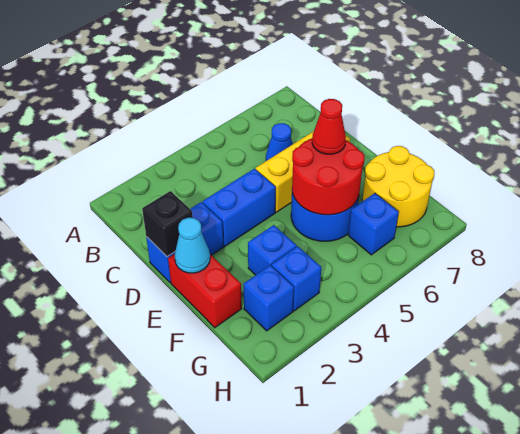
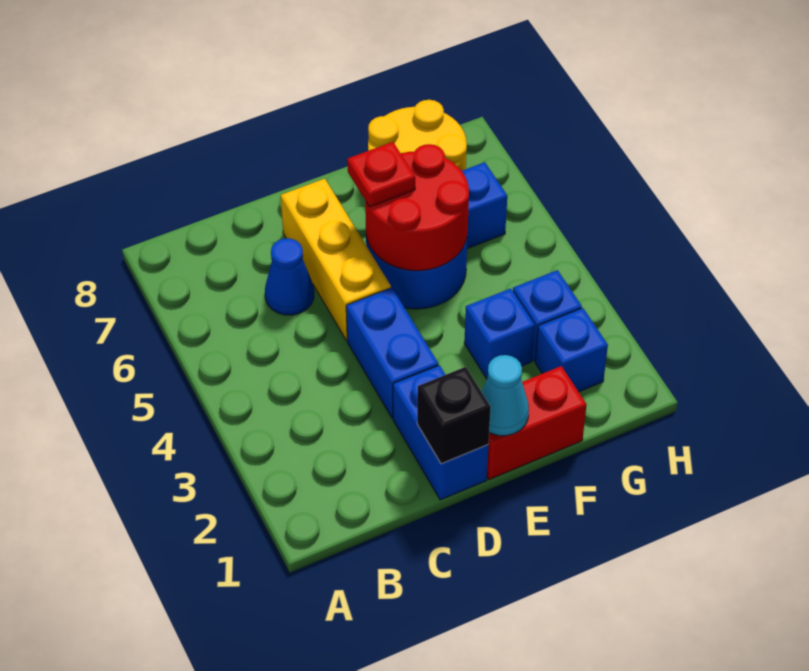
red cone E6 level 3 -> red plate E6 level 3

